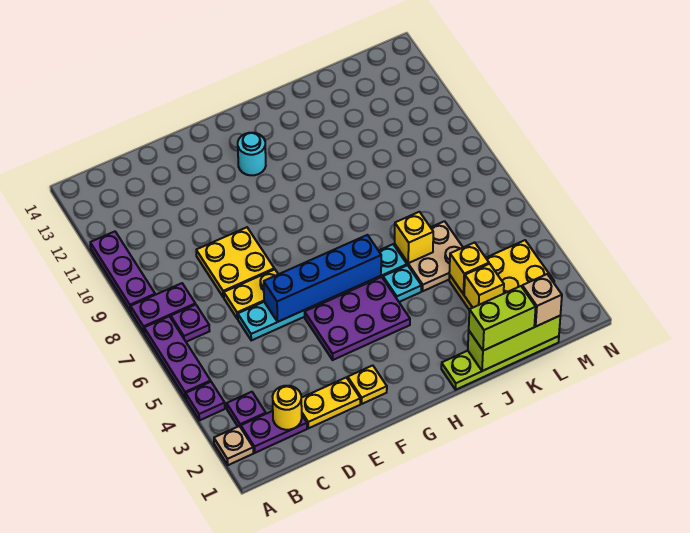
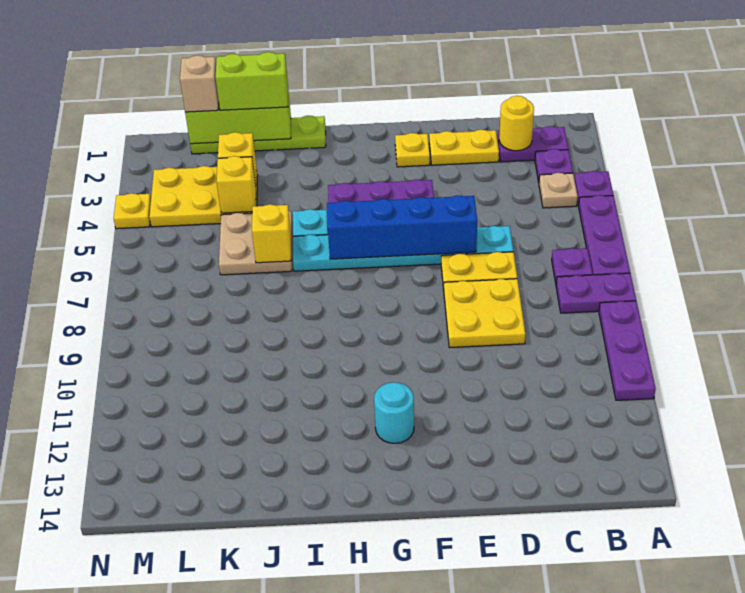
tan plate A2 level 1 -> tan plate B4 level 1
none -> yellow plate N4 level 1

